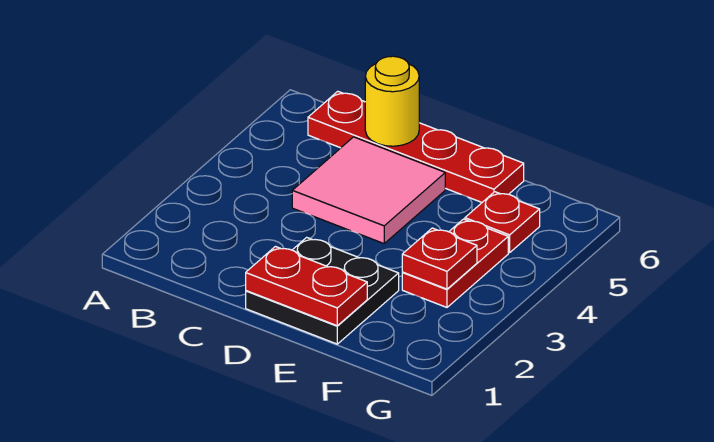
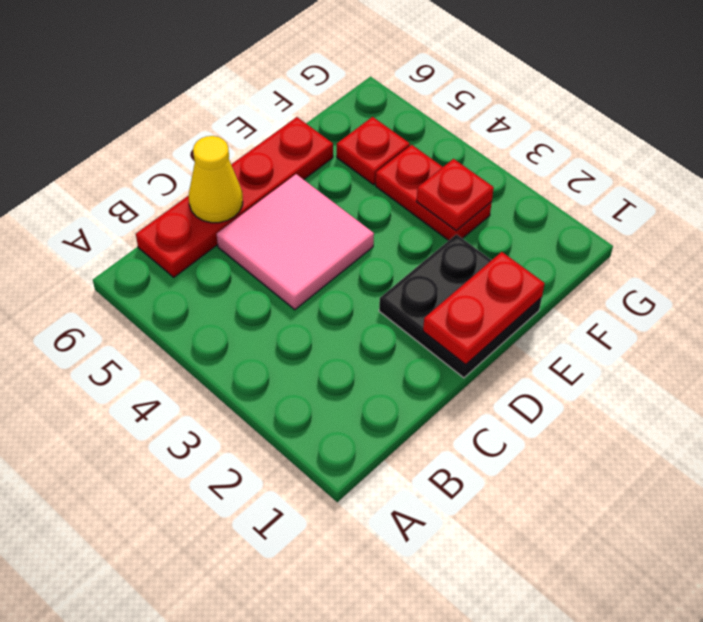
yellow round brick C6 level 2 -> yellow cone C6 level 2

